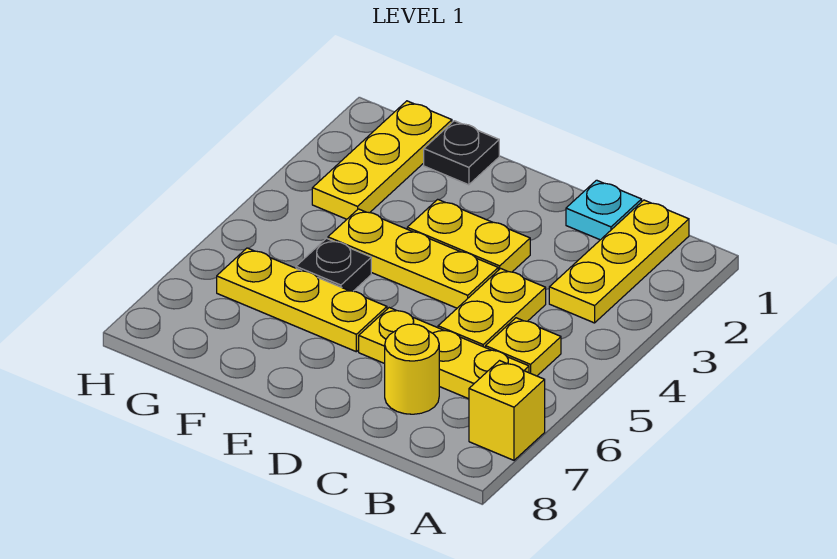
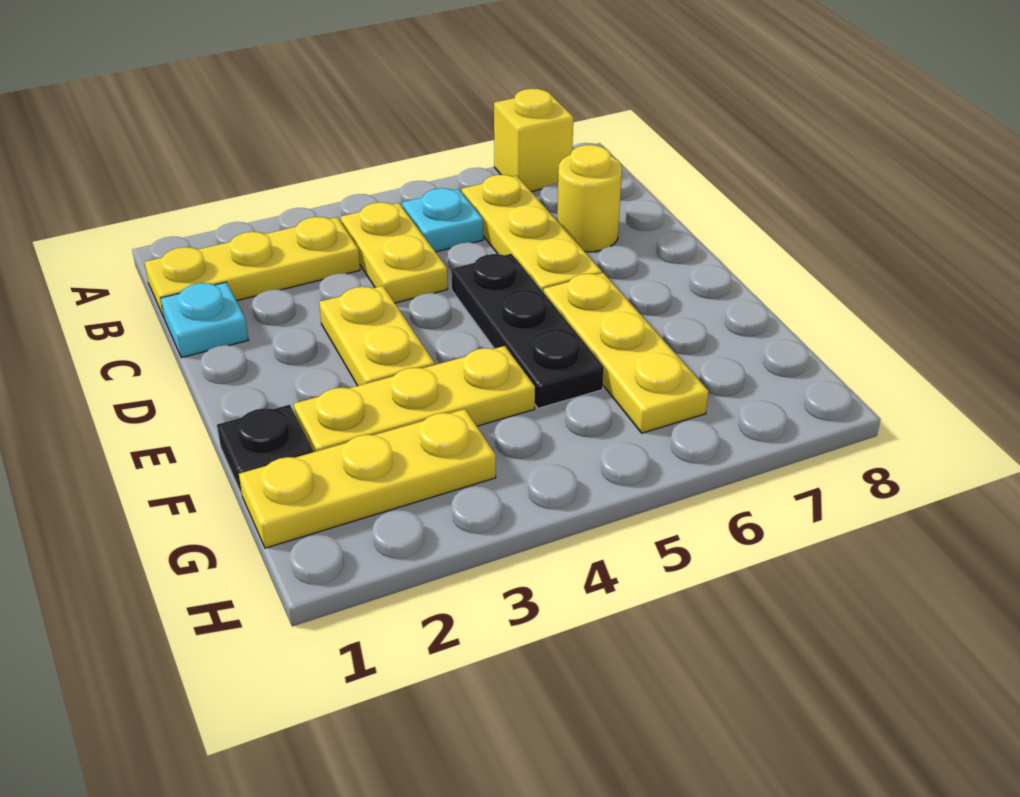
yellow plate B5 level 1 -> cyan plate B5 level 1
yellow plate C4:C5 level 1 -> yellow plate B4:C4 level 1
yellow plate D4:F4 level 1 -> yellow plate F2:F4 level 1
black plate F5 level 1 -> black plate D5:F5 level 1

